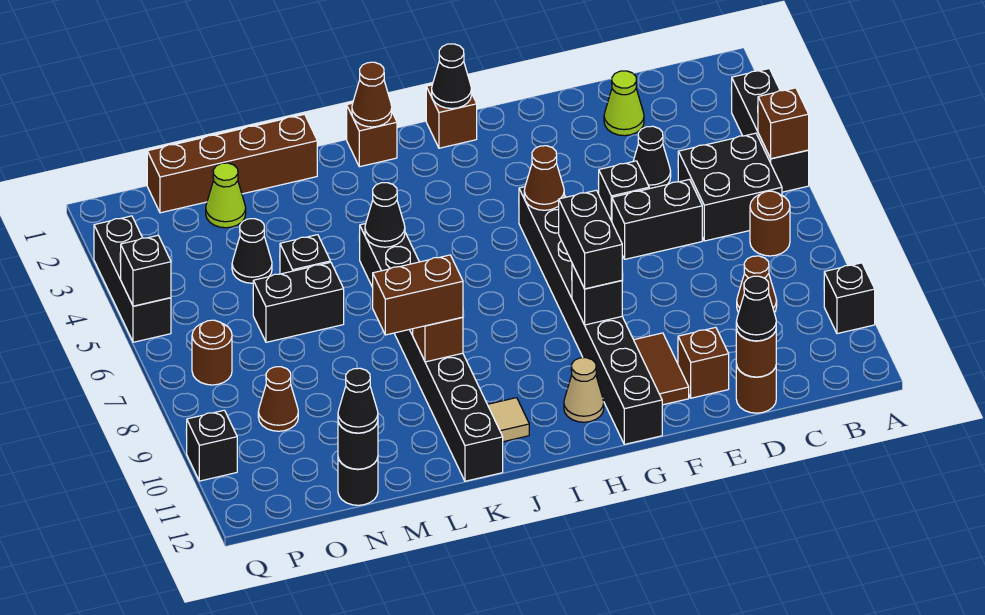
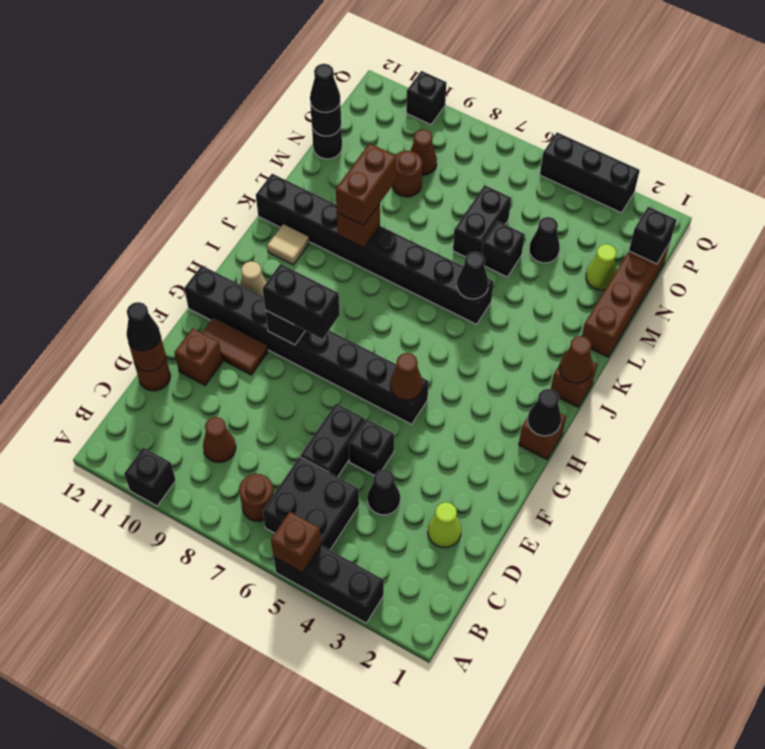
brown round brick P7 level 1 -> brown round brick N9 level 1
black brick Q5 level 2 -> black brick O1 level 2

